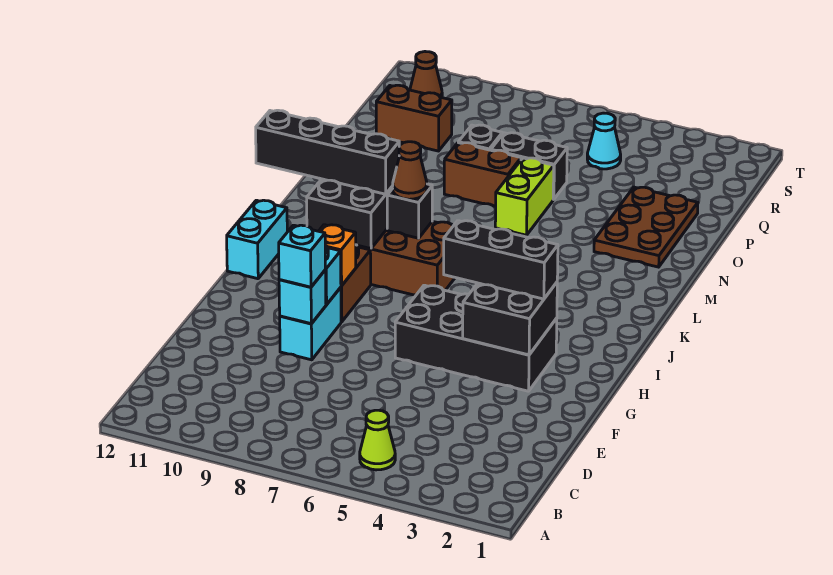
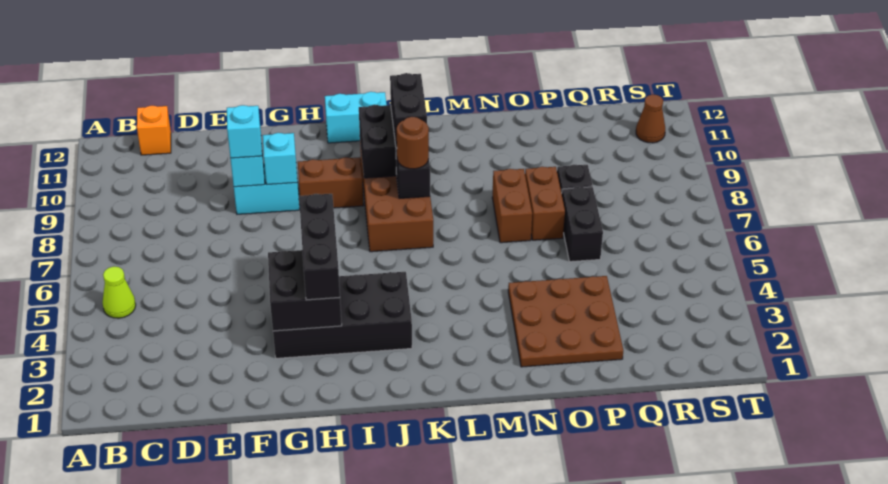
black brick G3:H6 level 1 -> black brick G3:J4 level 1
orange brick H9 level 2 -> orange brick C12 level 1
brown cone K8 level 3 -> brown round brick K8 level 3
black brick K9:K12 level 3 -> black brick K9:K10 level 3
brown plate N2:P3 level 1 -> brown plate N2:P4 level 1
lime brick N6:O6 level 1 -> none
brown brick Q10:Q11 level 1 -> brown brick N7:N8 level 1
cyan cone R5 level 1 -> none

